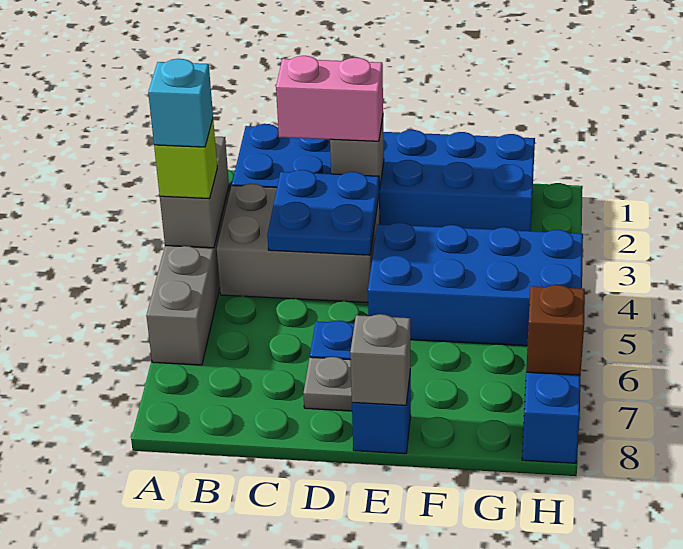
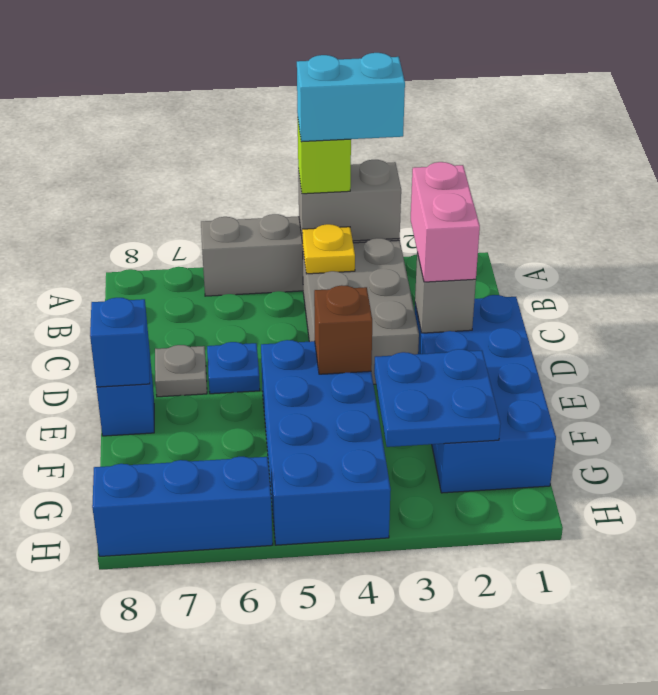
cyan brick A4 level 4 -> cyan brick A3:A4 level 4
blue brick B1:G2 level 1 -> blue brick D1:G2 level 1
none -> yellow plate B4 level 2
blue plate C3:D4 level 2 -> blue plate F2:G3 level 2
grey brick E8 level 2 -> blue brick E8 level 2
brown brick H7 level 2 -> brown brick E4 level 2

